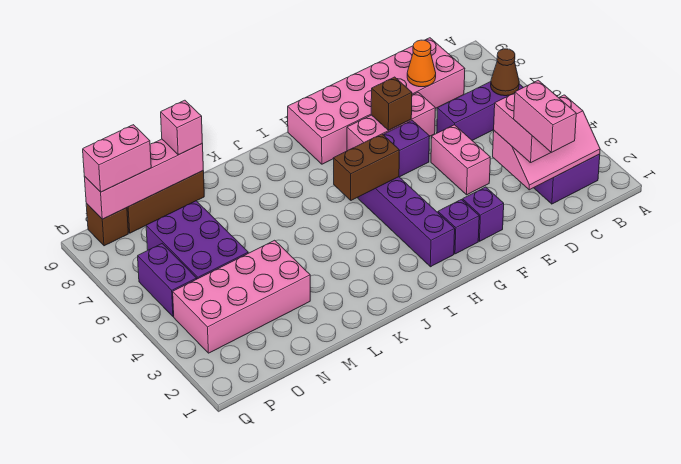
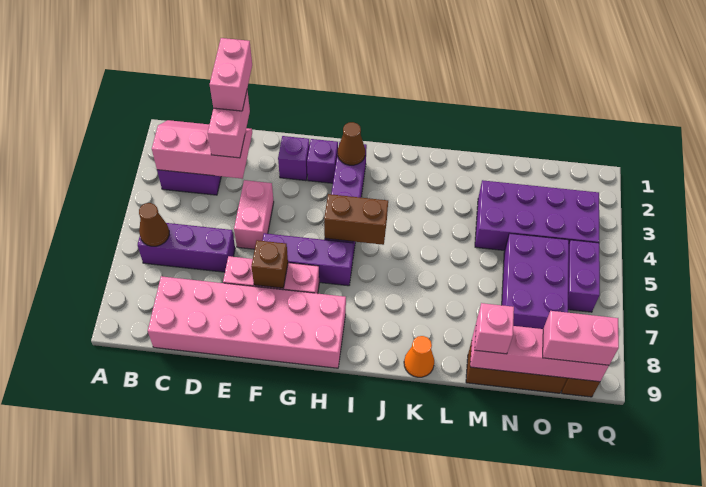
orange cone D8 level 2 -> orange cone K9 level 1
none -> brown cone H2 level 2
pink brick M3:P4 level 1 -> purple brick M3:P4 level 1

